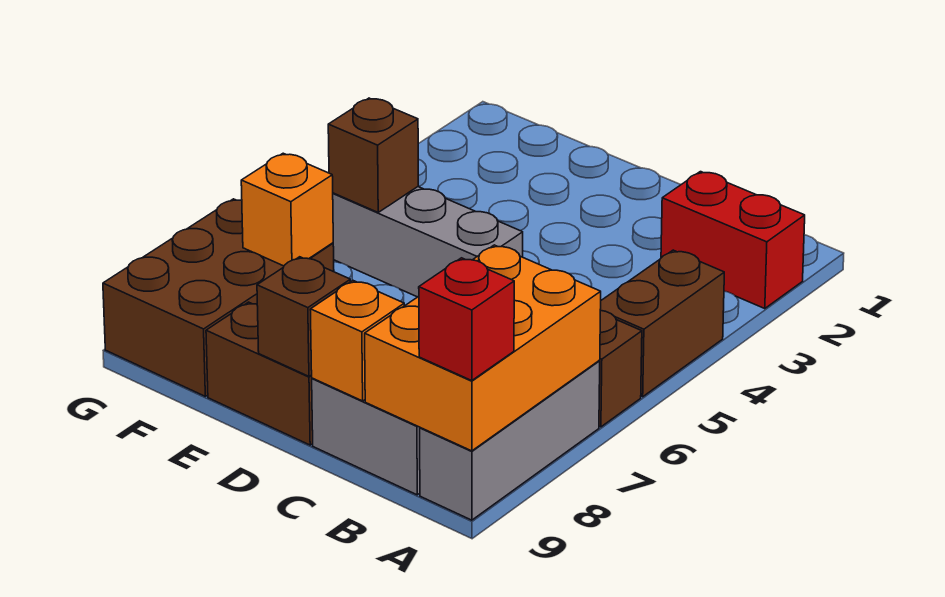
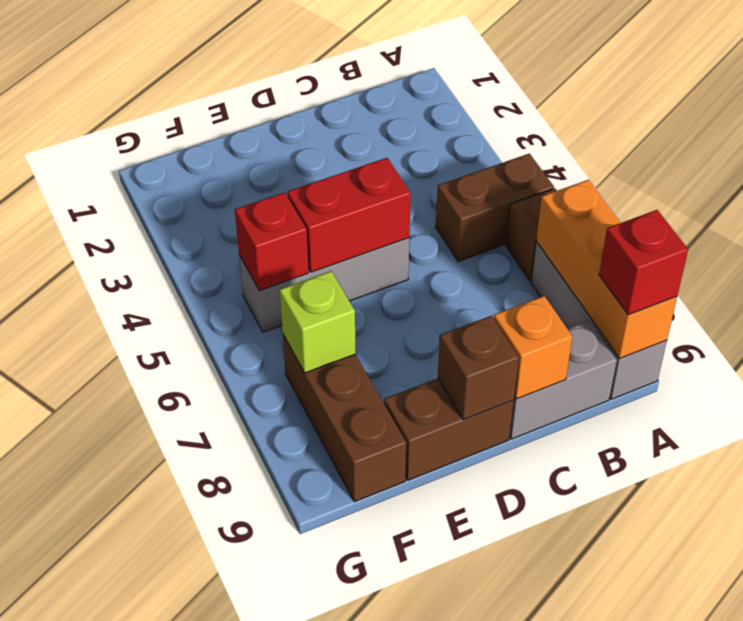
red brick A2:B2 level 1 -> red brick D5:E5 level 2
brown brick A4:A5 level 1 -> brown brick A5:B5 level 1
orange brick A7:B9 level 2 -> orange brick A7:A9 level 2
brown brick F5 level 2 -> red brick F5 level 2
brown brick F7:G9 level 1 -> brown brick F7:F9 level 1
orange brick F7 level 2 -> lime brick F7 level 2

